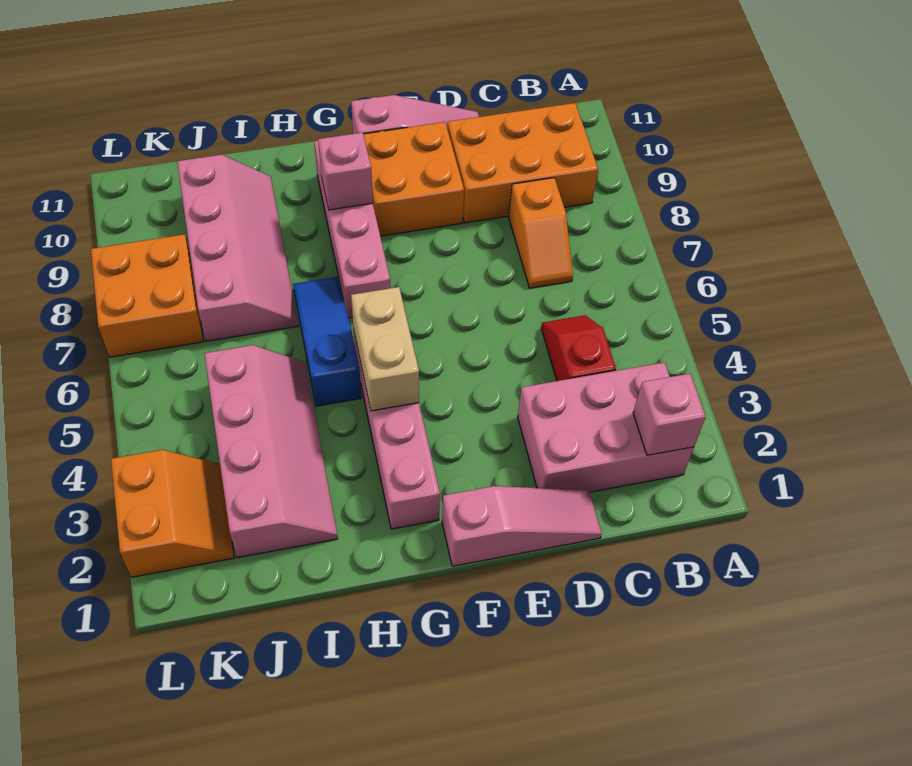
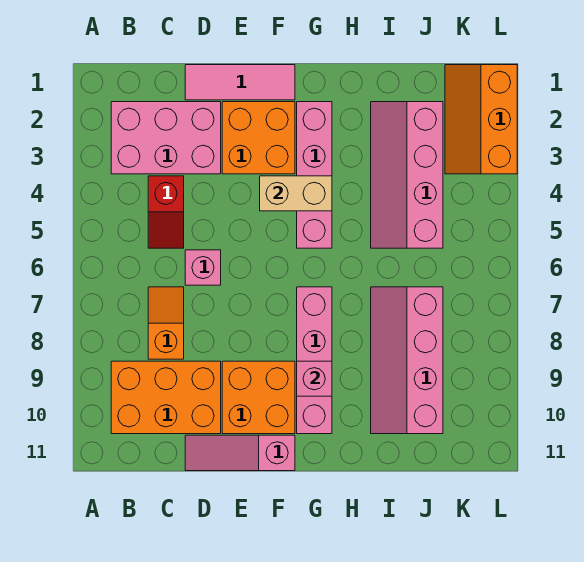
pink brick B2 level 2 -> pink brick D6 level 1
pink slope D1:F1 level 1 top F -> pink tile D1:F1 level 1
tan brick G4:G5 level 2 -> tan brick F4:G4 level 2
blue slope H5:H7 level 1 top 5 -> none
orange slope K2:L3 level 1 top L -> orange slope K1:L3 level 1 top L
orange brick K7:L8 level 1 -> orange brick E2:F3 level 1

